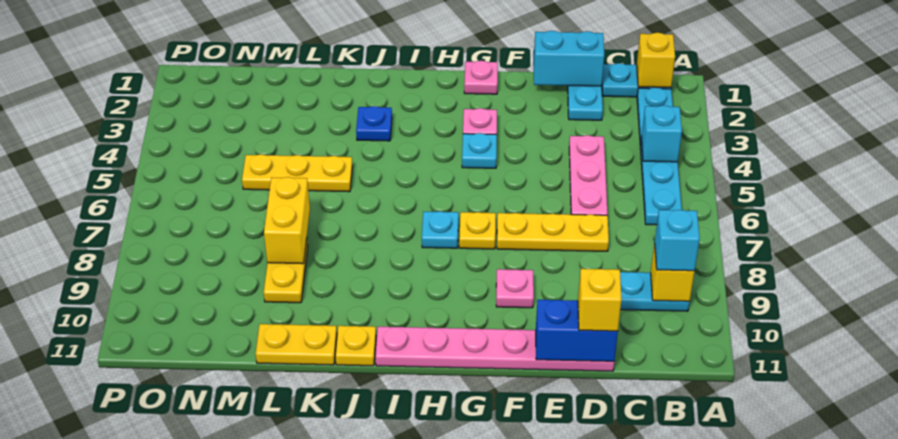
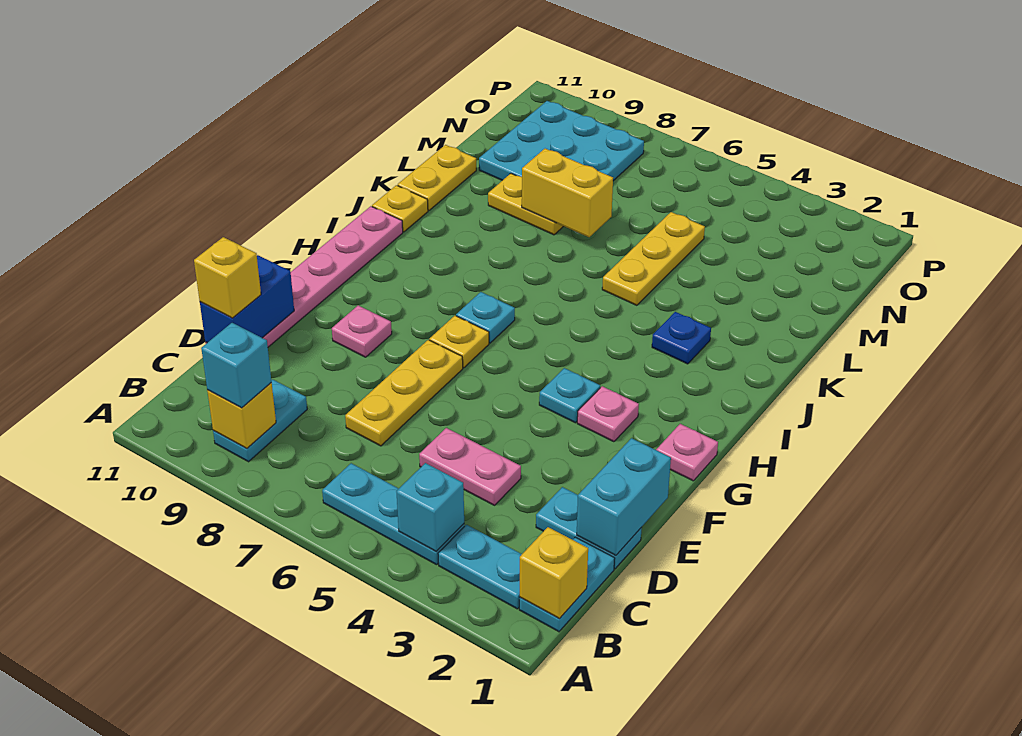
pink plate D4:D6 level 1 -> pink plate D4:D5 level 1
none -> cyan plate M8:O10 level 1

